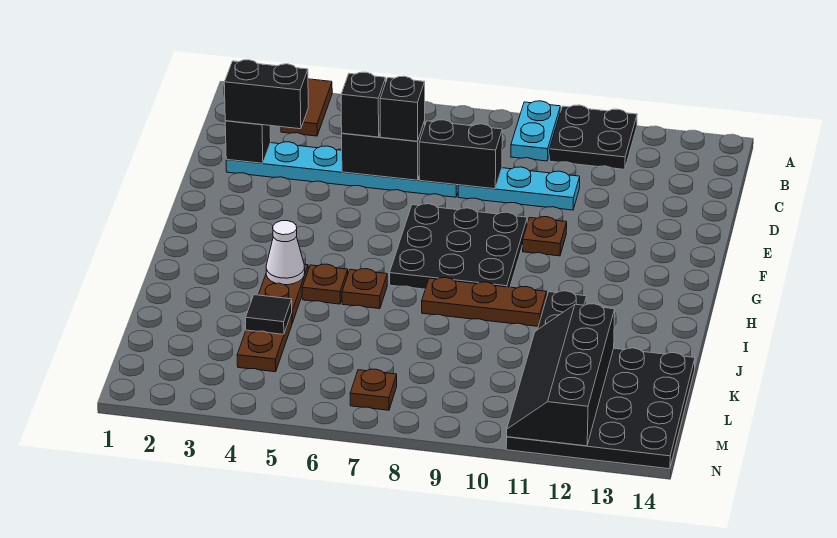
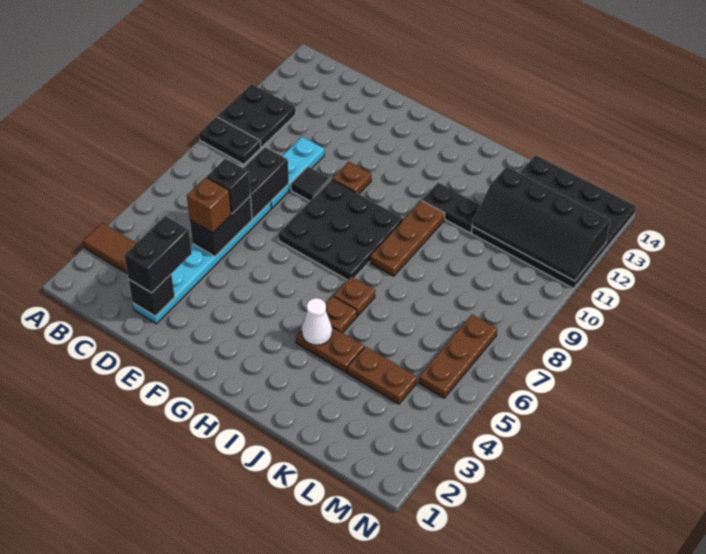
cyan plate A9:B9 level 1 -> black plate A9:B9 level 1
black brick D5 level 3 -> brown brick D5 level 3
black tile K4 level 2 -> black tile E9 level 1
brown plate M7 level 1 -> brown plate M5:M7 level 1

